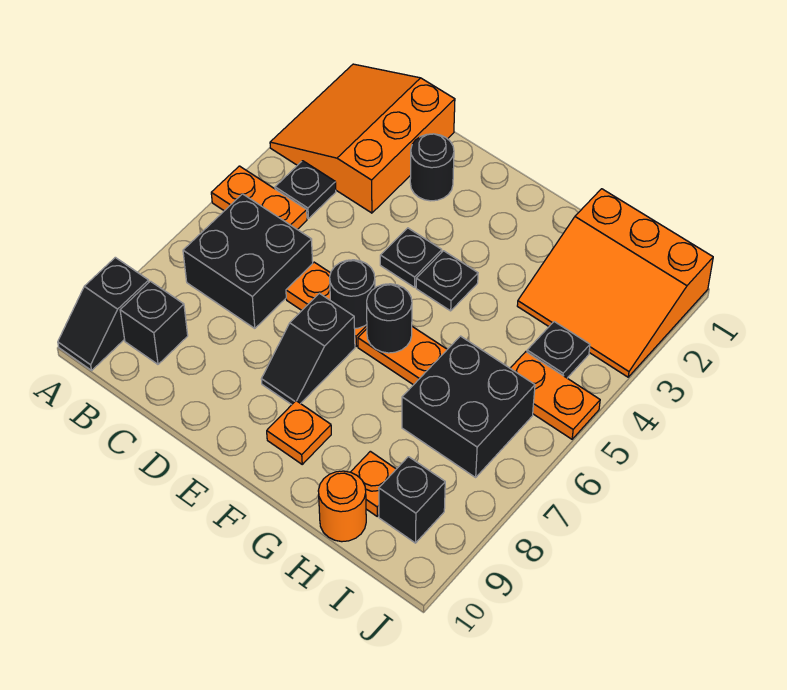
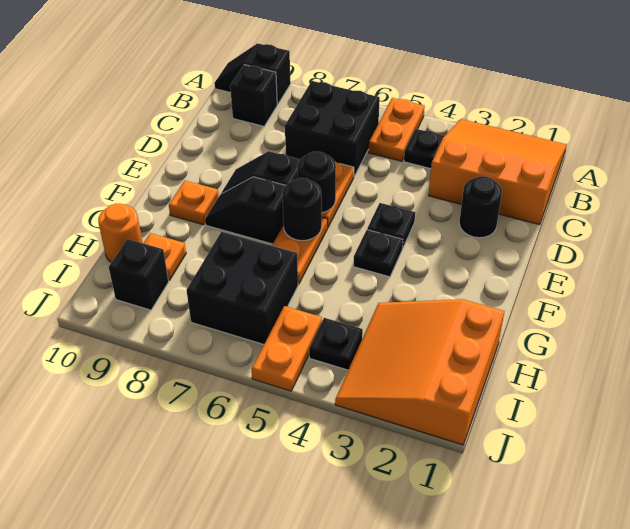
none -> black slope F7:F8 level 1 top 7

